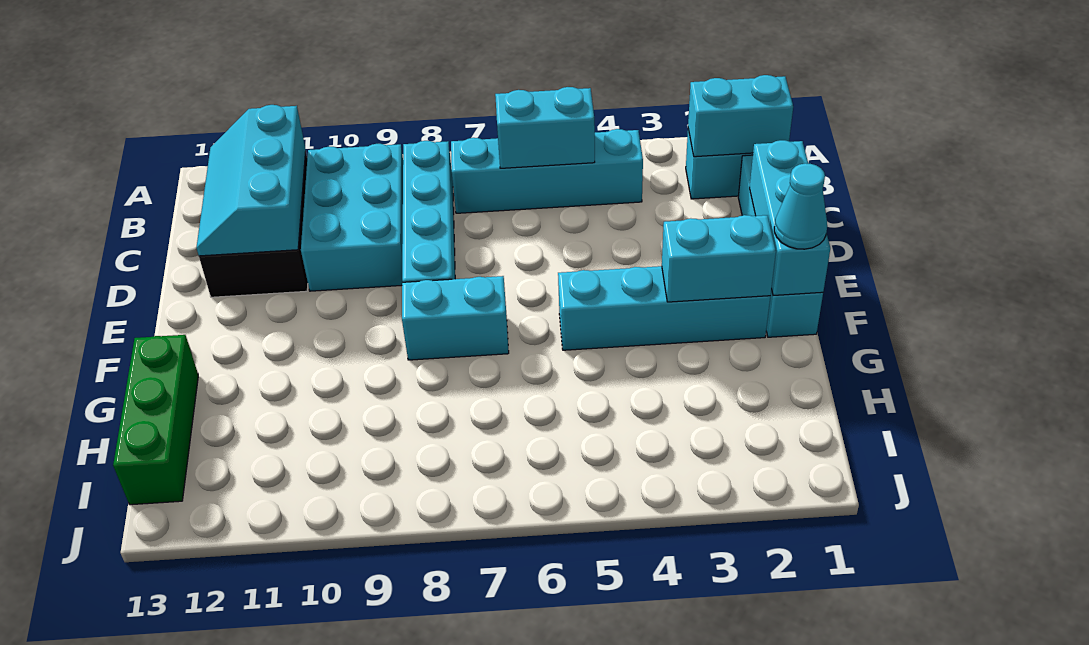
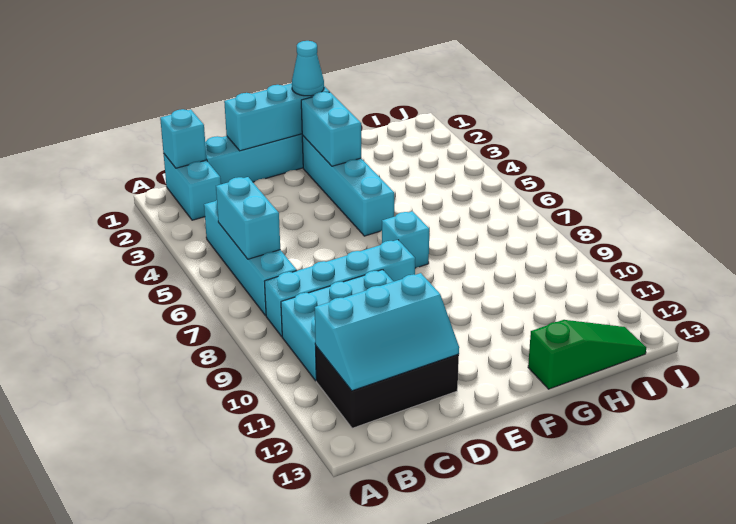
cyan brick B1:B2 level 2 -> cyan brick B1 level 2
cyan brick F7:F8 level 1 -> cyan brick F7 level 1
green brick G13:I13 level 1 -> green slope G13:I13 level 1 top G

